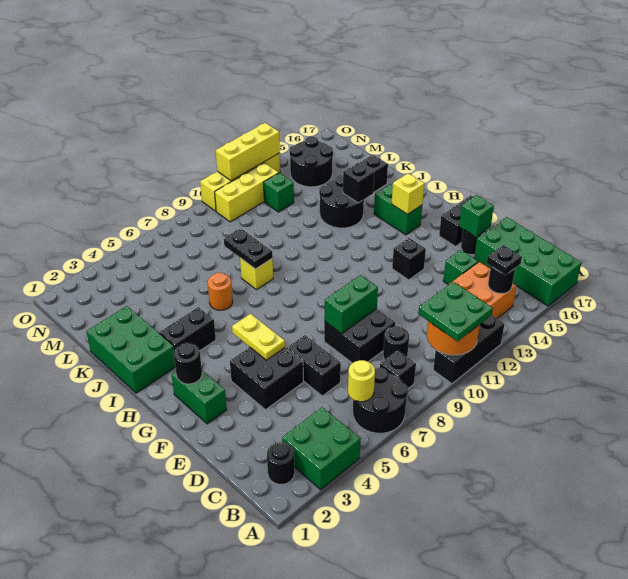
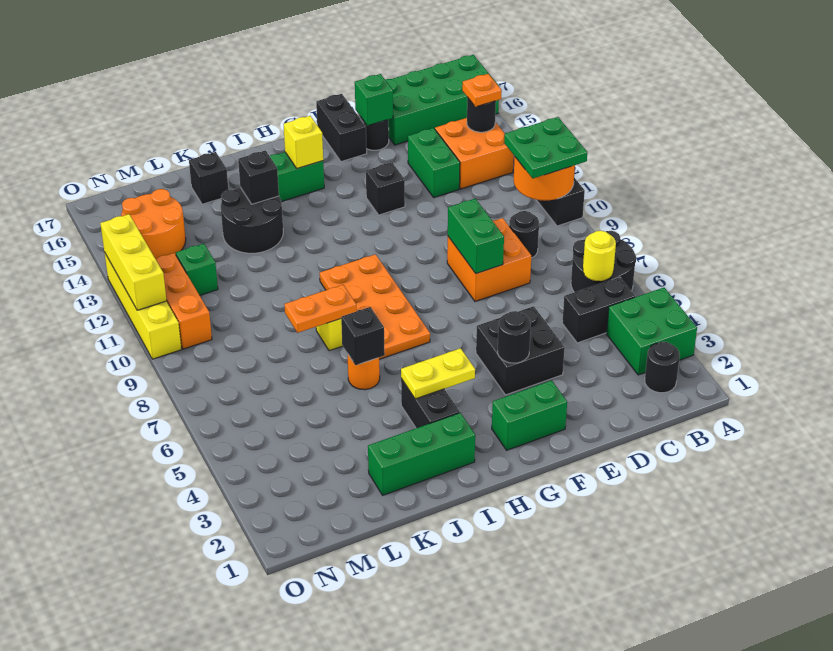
black brick B8 level 1 -> black brick J6 level 2
black plate B14 level 3 -> orange plate B14 level 3
black brick D6:E6 level 1 -> black brick B5:C5 level 1
black brick D8:E9 level 1 -> orange brick D8:E9 level 1
green brick D14 level 1 -> green brick D13:D14 level 1
yellow plate F5:G5 level 2 -> yellow plate H4:I4 level 2
black round brick G2 level 2 -> black round brick F4 level 2
none -> orange plate H7:I10 level 1
green brick I1:K2 level 1 -> green brick I2:K2 level 1
black plate J8:K8 level 2 -> orange plate J8:K8 level 2
black round brick M14:N15 level 1 -> orange round brick M14:N15 level 1
yellow brick N10:N12 level 1 -> orange brick N10:N12 level 1

